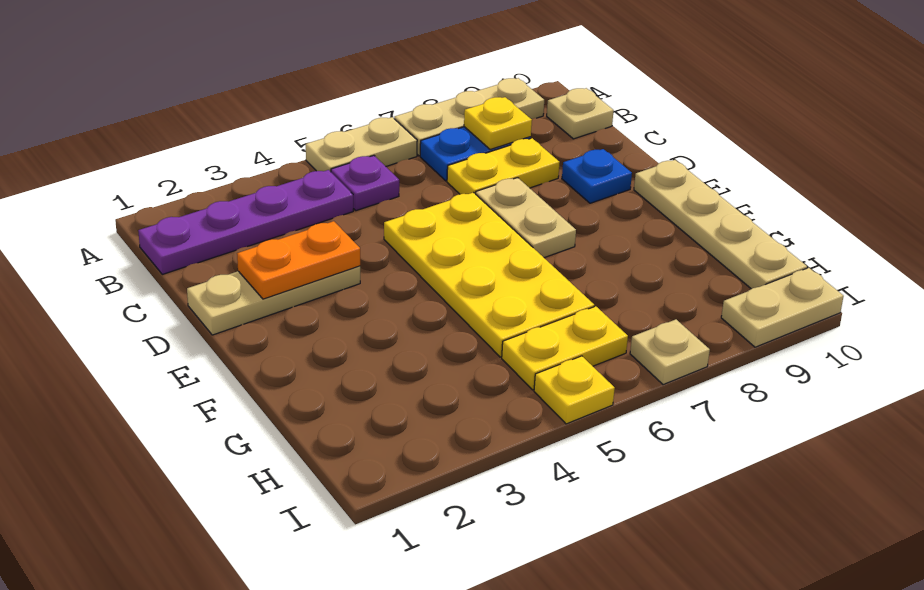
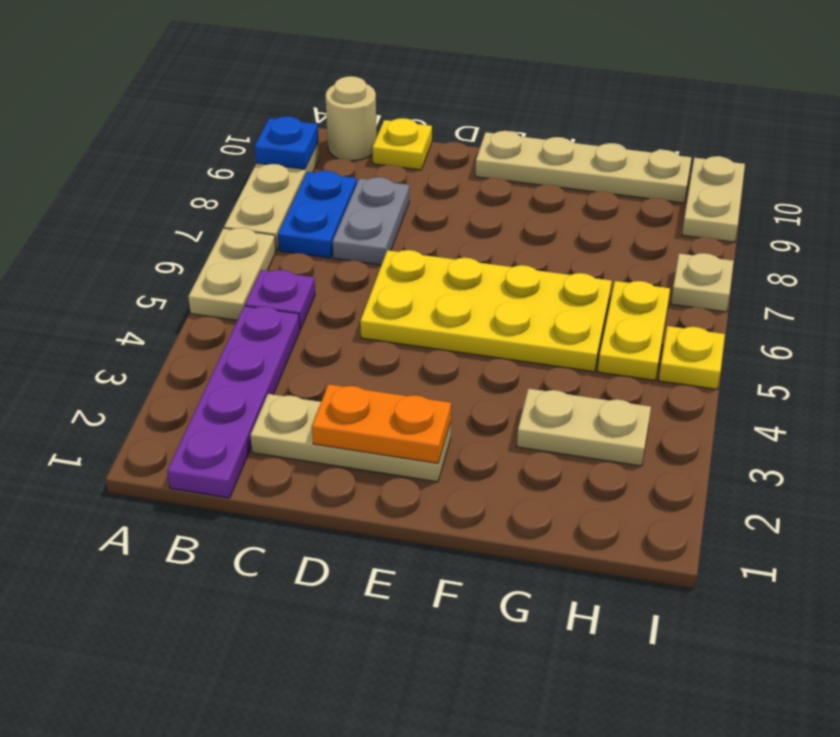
yellow plate B8 level 2 -> yellow plate C10 level 1
tan plate B10 level 1 -> tan round brick B10 level 1
yellow plate C7:C8 level 1 -> grey plate C7:C8 level 1
tan plate D1:D3 level 1 -> tan plate C2:E2 level 1
orange plate D2:D3 level 2 -> orange plate D2:E2 level 2
tan plate D7:E7 level 1 -> tan plate G3:H3 level 1
blue plate D9 level 1 -> blue plate A9 level 2

